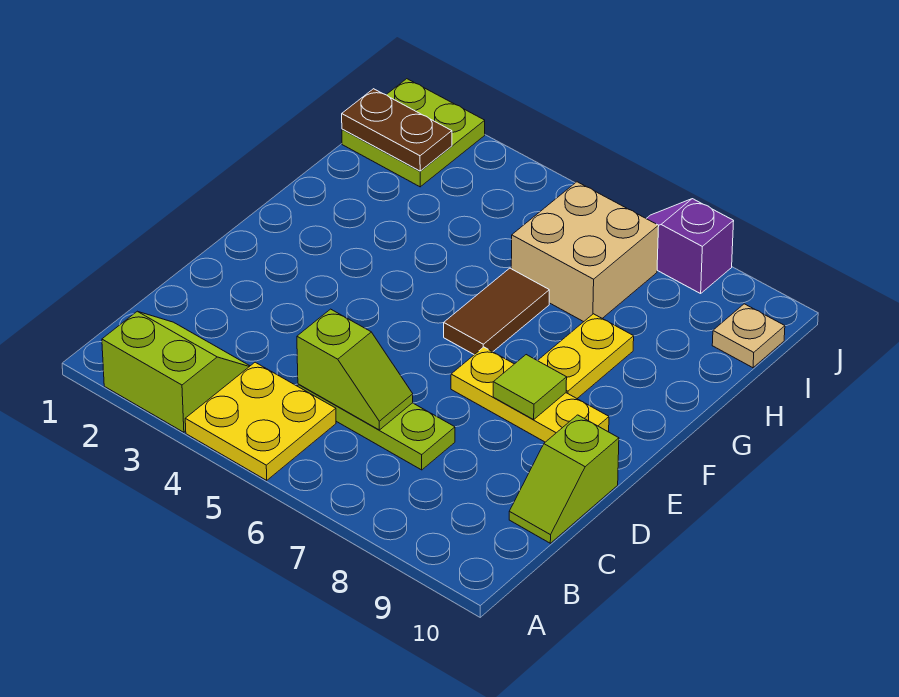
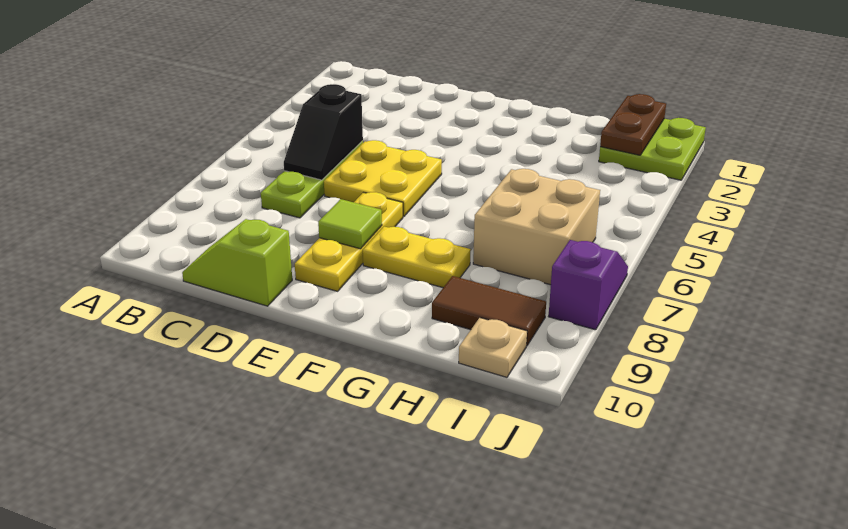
lime slope A2:B3 level 1 top A -> none
yellow plate A4:B5 level 1 -> yellow plate D5:E6 level 1
lime slope C5:C6 level 2 top 5 -> black slope C5:C6 level 2 top 5
brown tile F6:G6 level 1 -> brown tile H9:I9 level 1

